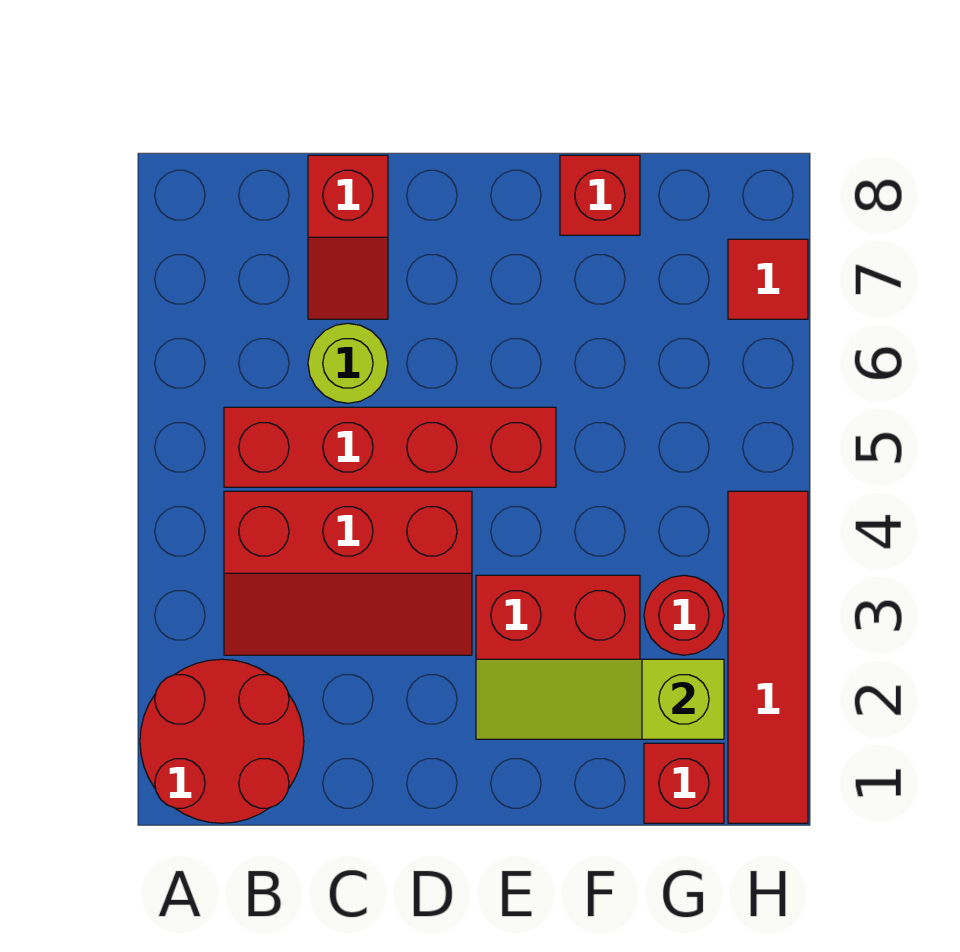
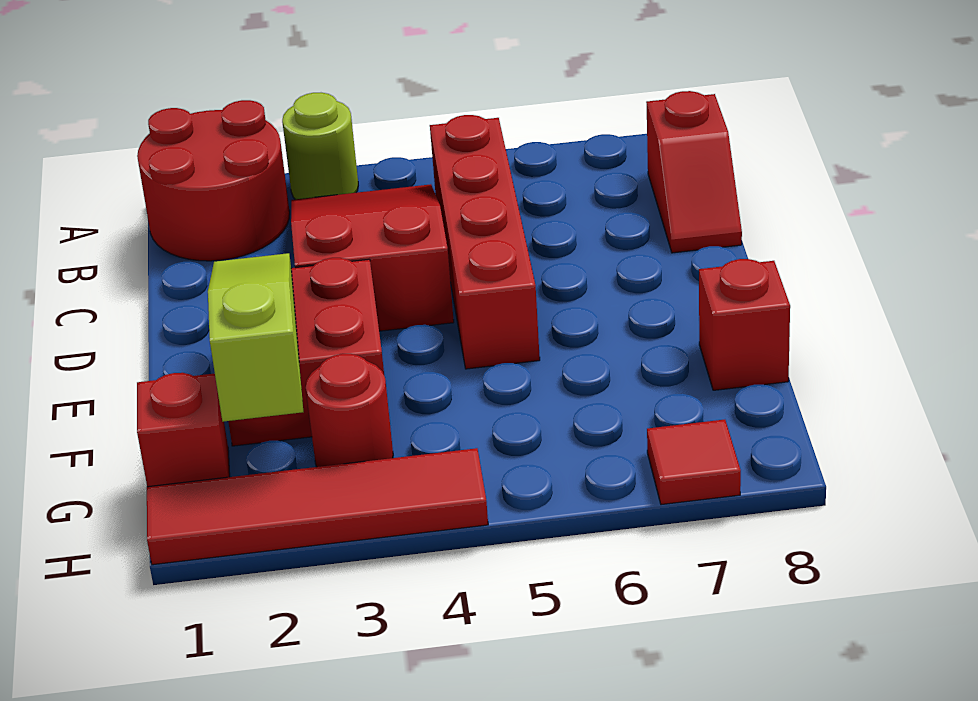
red slope B3:D4 level 1 top 4 -> red slope B3:D4 level 1 top D
lime round brick C6 level 1 -> lime round brick A3 level 1
red slope C7:C8 level 1 top 8 -> red slope B8:C8 level 1 top B

